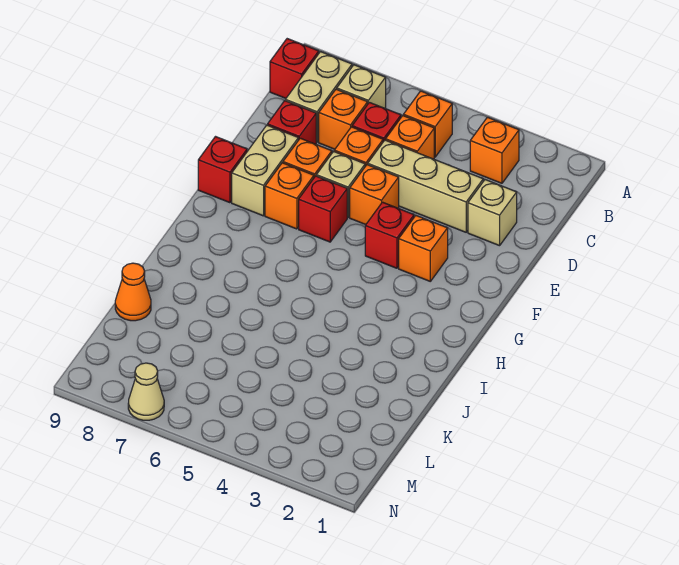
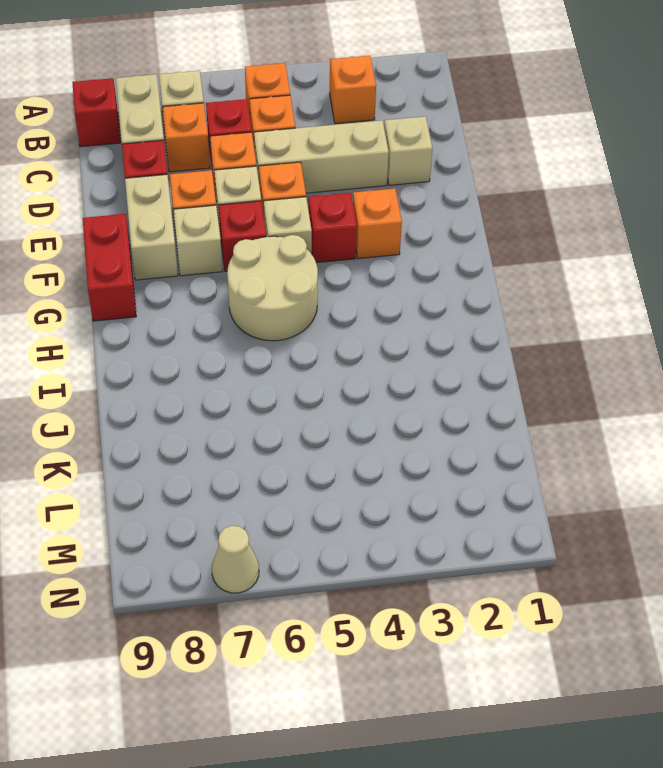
none -> tan brick F5 level 1
orange brick F7 level 1 -> tan brick F7 level 1
red brick F9 level 1 -> red brick F9:G9 level 1
none -> tan round brick G5:H6 level 1
orange cone K9 level 1 -> none

